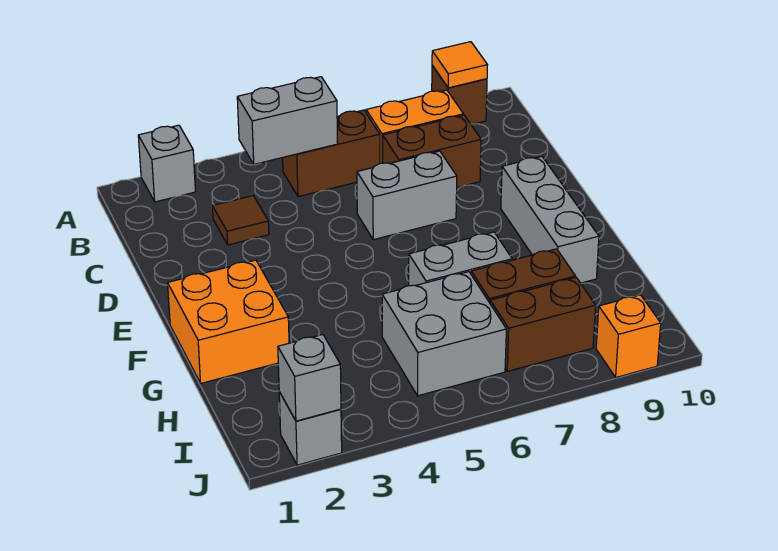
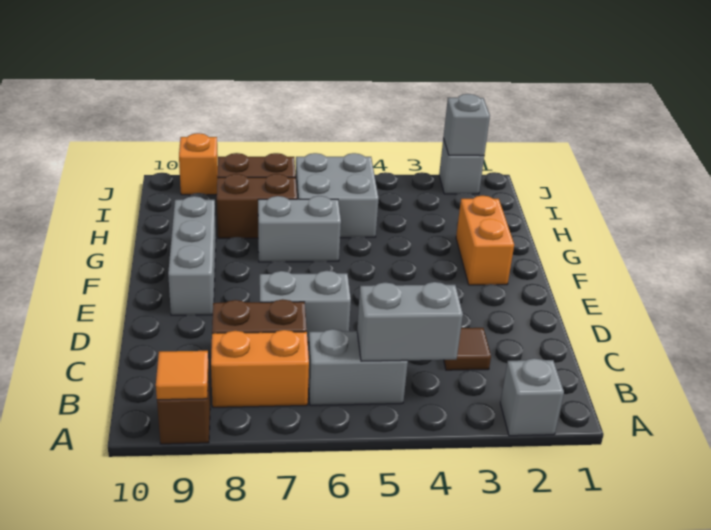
brown brick B5:B6 level 1 -> grey brick B5:B6 level 1
orange brick F1:G2 level 1 -> orange brick F2:G2 level 1

